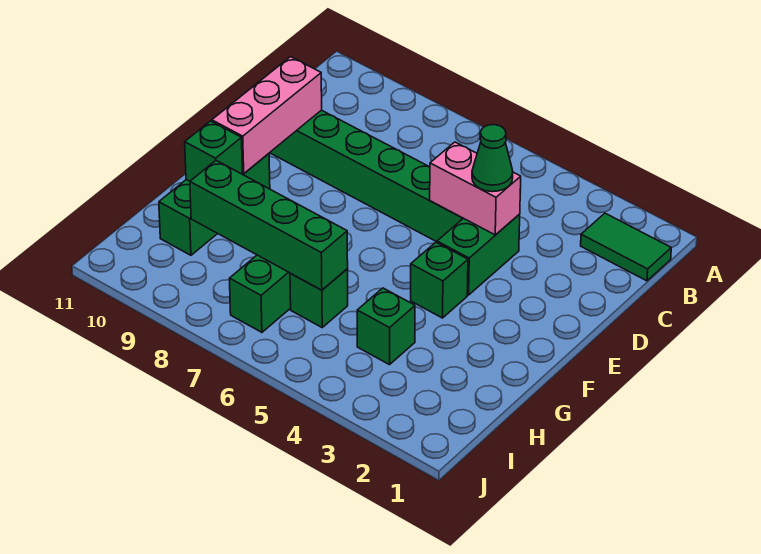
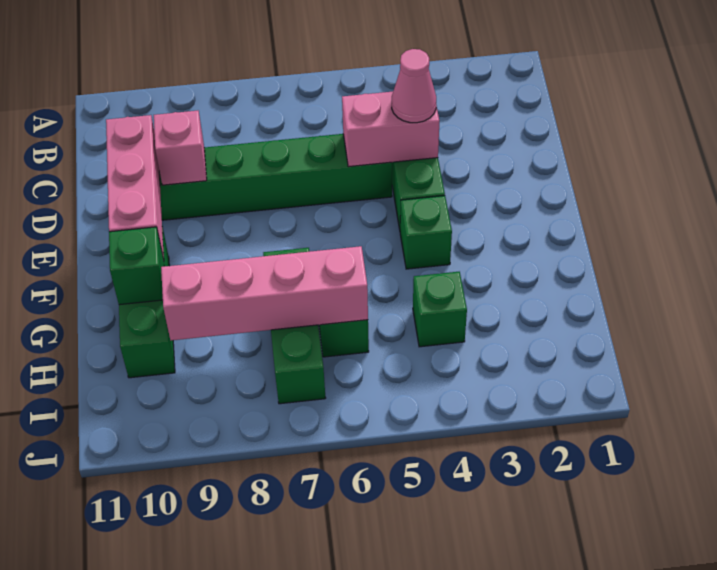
green tile B1:B2 level 1 -> none
green cone D4 level 3 -> pink cone D4 level 3
none -> pink brick D9 level 2
green brick H6:H9 level 2 -> pink brick H6:H9 level 2

